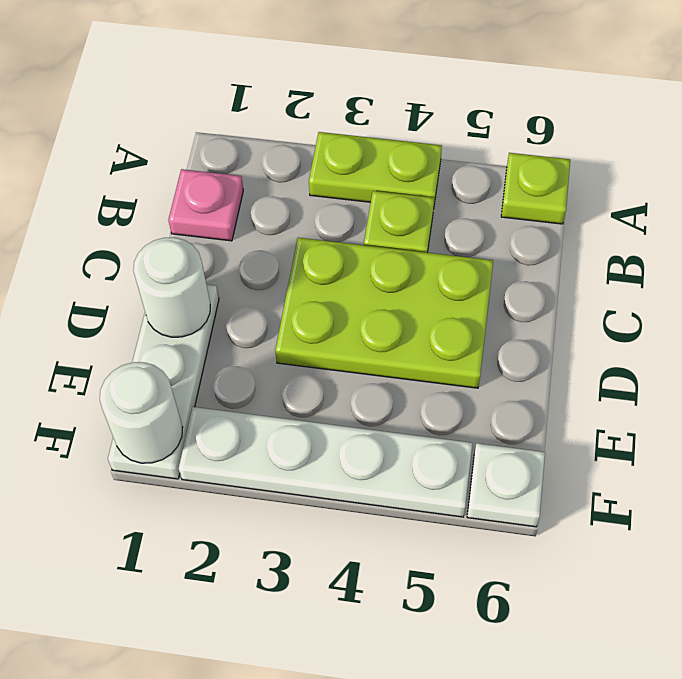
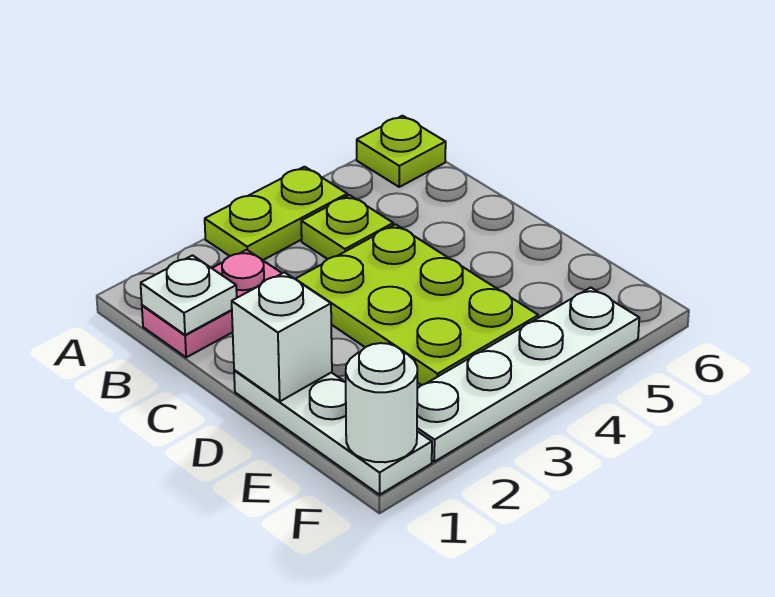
pink plate B1 level 1 -> pink plate B1:B2 level 1
lime plate C3:D5 level 1 -> lime plate C3:E4 level 1
white round brick D1 level 2 -> white brick D1 level 2
white plate F6 level 1 -> white plate B1 level 2

